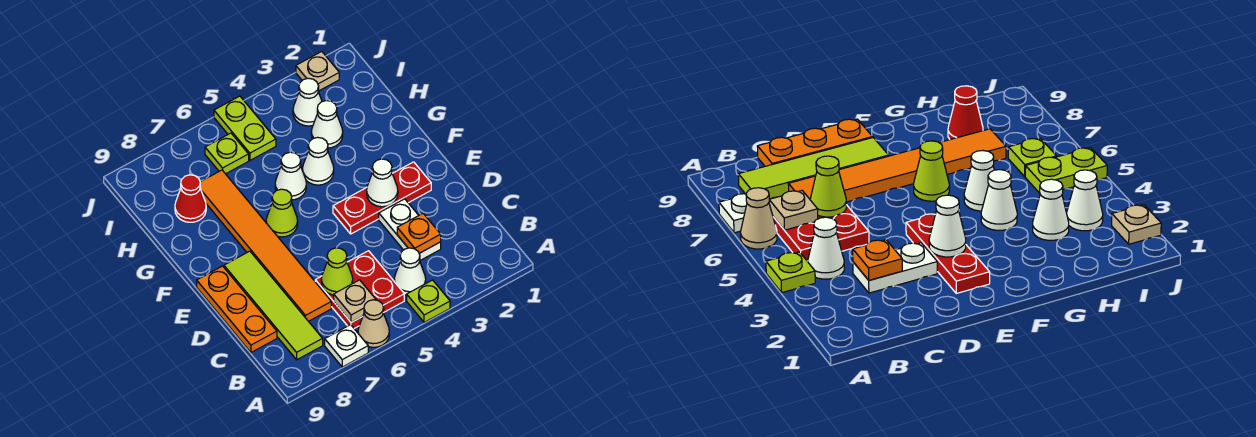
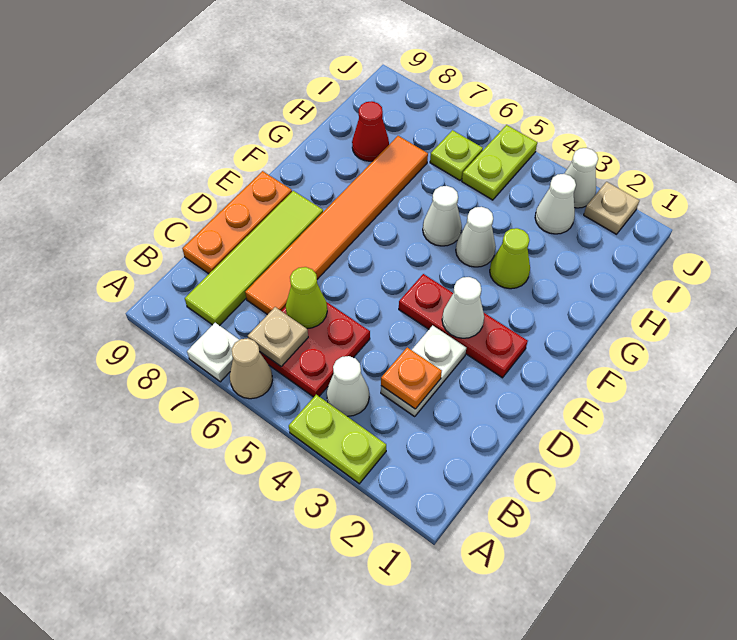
lime plate A4 level 1 -> lime plate A3:A4 level 1
lime cone F6 level 1 -> lime cone G3 level 1
white cone H3 level 1 -> white cone J3 level 1

